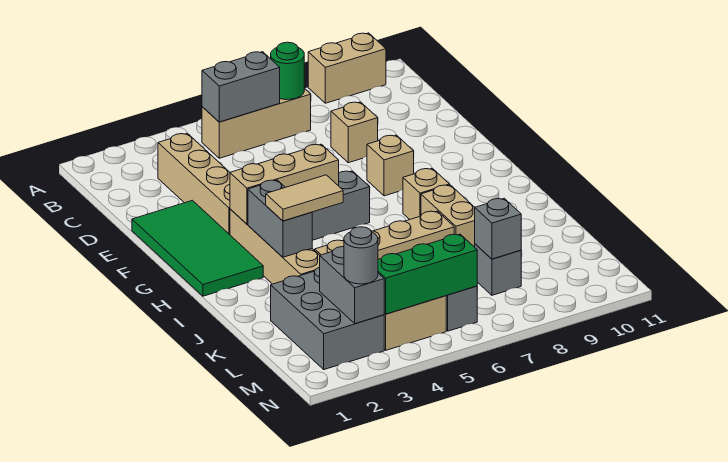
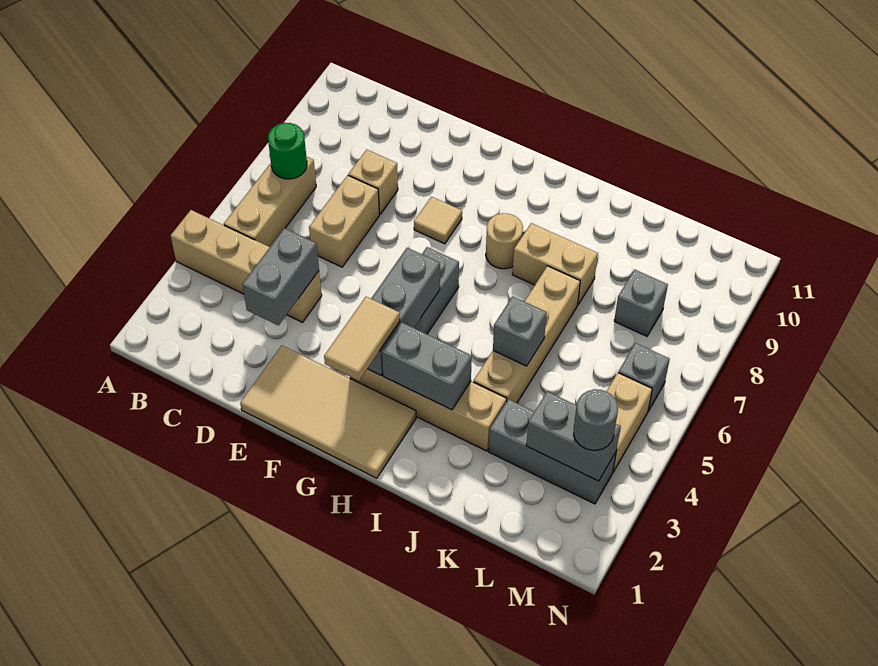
tan brick A9:A10 level 1 -> tan brick D6:D7 level 1
grey brick B5:B6 level 2 -> grey brick D3:D4 level 2
tan brick C3:F3 level 1 -> tan brick A4:D4 level 1
green tile E1:H2 level 1 -> tan tile E1:H2 level 1
tan brick F8 level 1 -> tan tile F8 level 1
tan brick G3:G5 level 2 -> grey brick G3:G5 level 2
tan brick H8 level 1 -> tan round brick H8 level 1
tan tile I3:I4 level 3 -> tan tile G2:G3 level 3
grey brick K2:M3 level 1 -> grey brick K3:M3 level 1
grey brick L8 level 2 -> grey brick J5 level 2
green brick M4:M6 level 2 -> none

